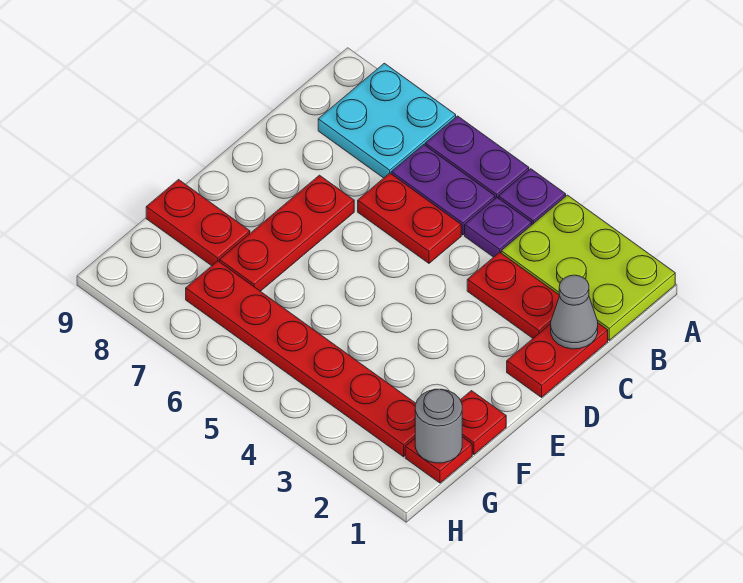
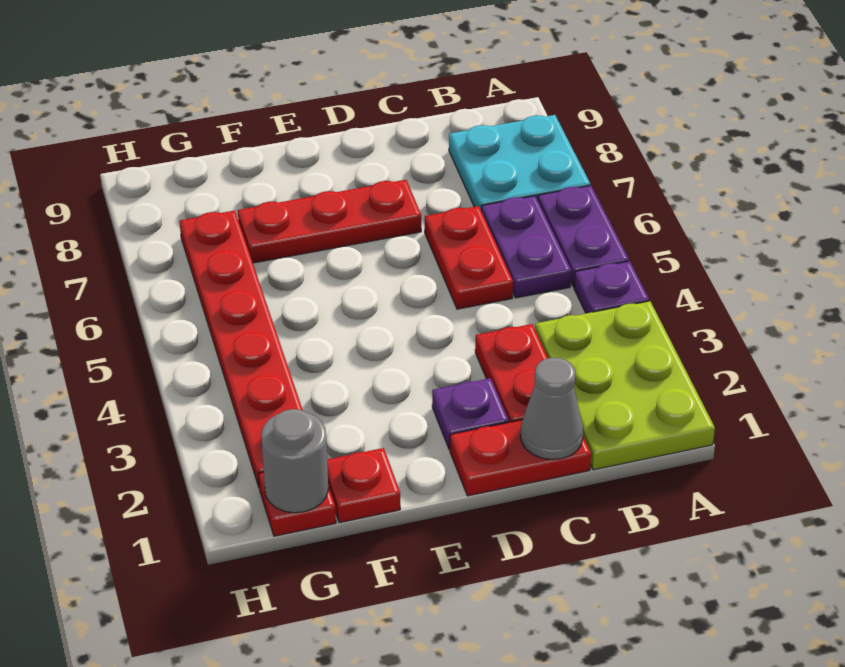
purple plate B4 level 1 -> purple plate D2 level 1
red plate F8:F9 level 1 -> none

